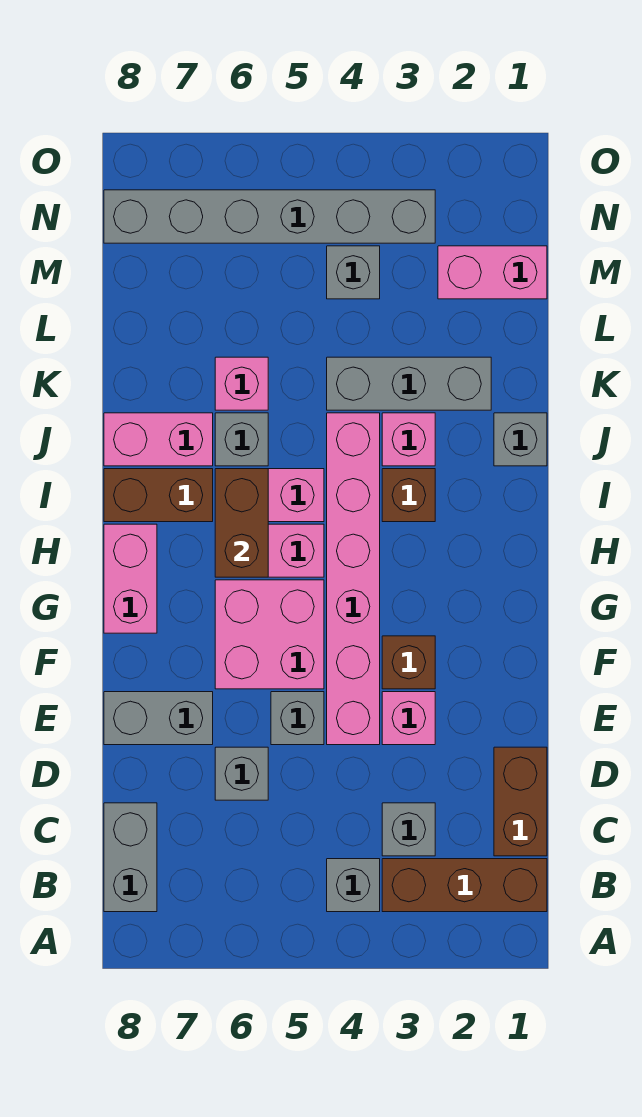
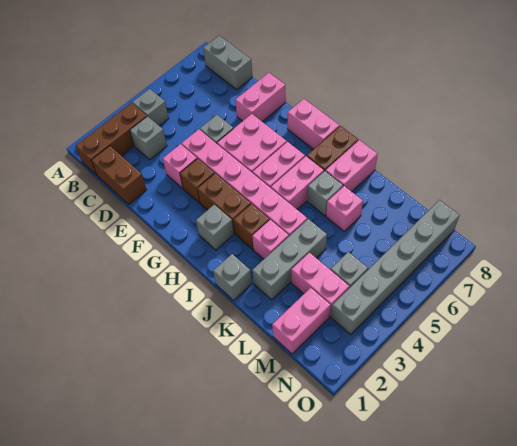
grey brick D6 level 1 -> grey brick H2 level 1
grey brick E7:E8 level 1 -> pink brick E7:E8 level 1
brown brick H6:I6 level 2 -> brown brick G3:H3 level 1
none -> pink brick L3:M3 level 1

